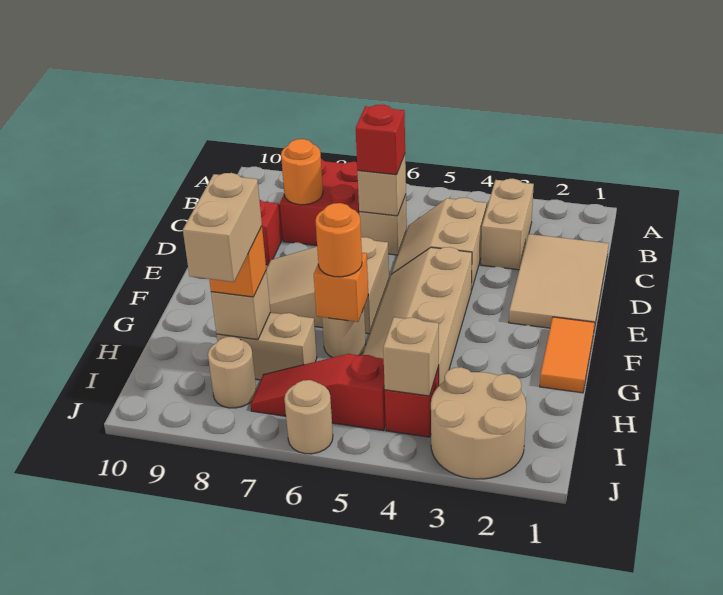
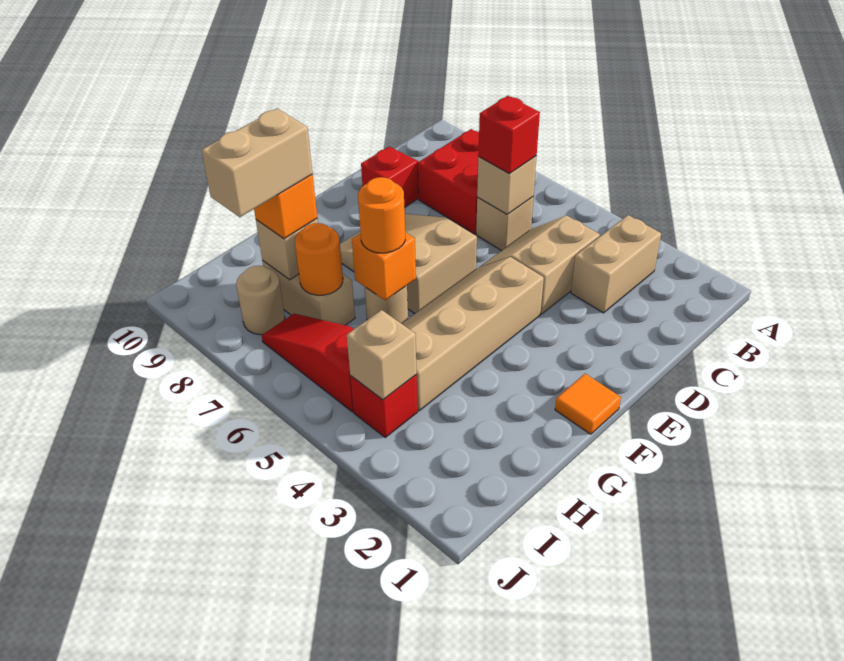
tan tile C1:E2 level 1 -> none
orange round brick C8 level 2 -> orange round brick H7 level 2
orange tile F1:G1 level 1 -> orange tile F1 level 1
tan round brick I2:J3 level 1 -> none
tan round brick J6 level 1 -> none

